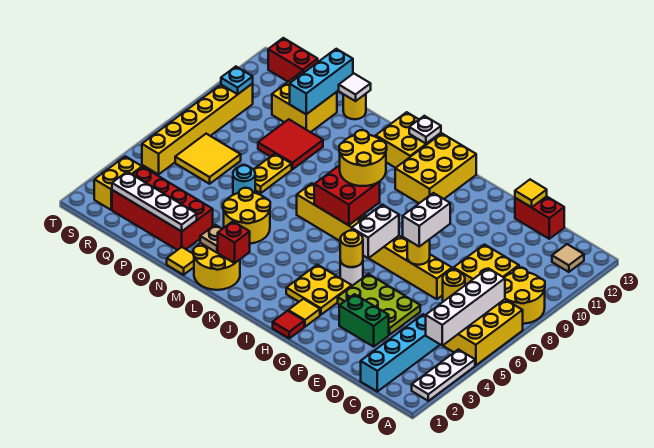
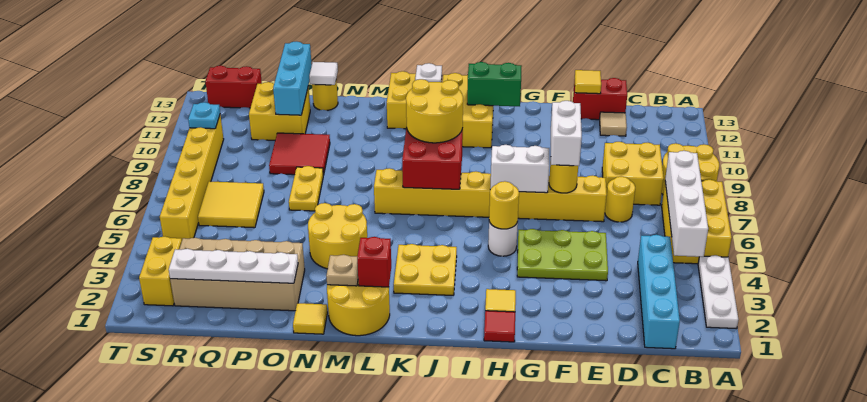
tan tile B12 level 1 -> tan tile D12 level 1
green brick E3:F3 level 1 -> green brick H12:I12 level 2
yellow plate H3:I4 level 1 -> yellow plate J3:K4 level 1
white brick H6:H7 level 2 -> white brick G7:H7 level 2
red brick O2:R3 level 1 -> tan brick O2:R3 level 1
cyan round brick O6 level 1 -> none

